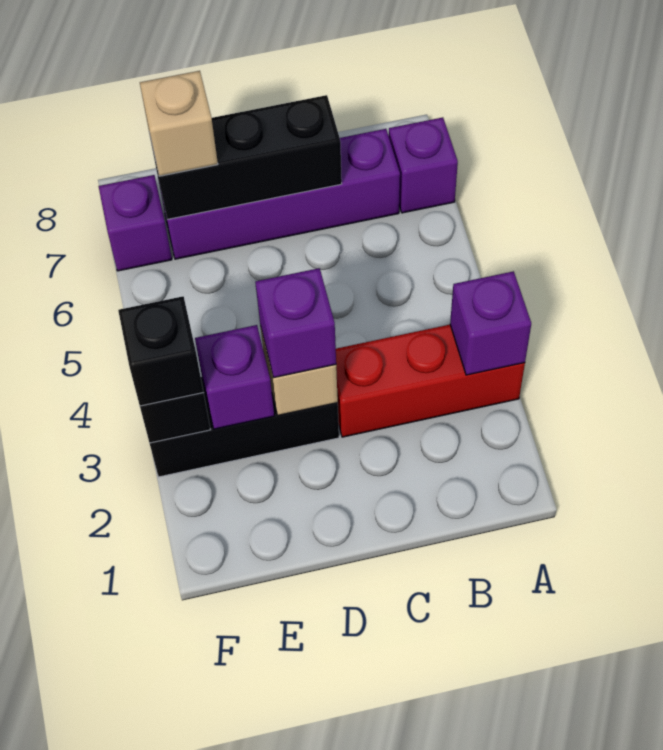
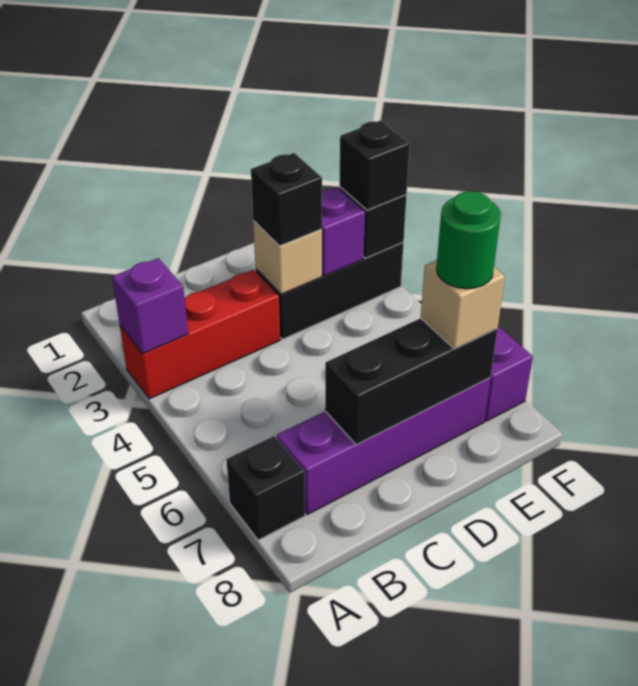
purple brick A7 level 1 -> black brick A7 level 1
purple brick D3 level 3 -> black brick D3 level 3
none -> green round brick E7 level 4

